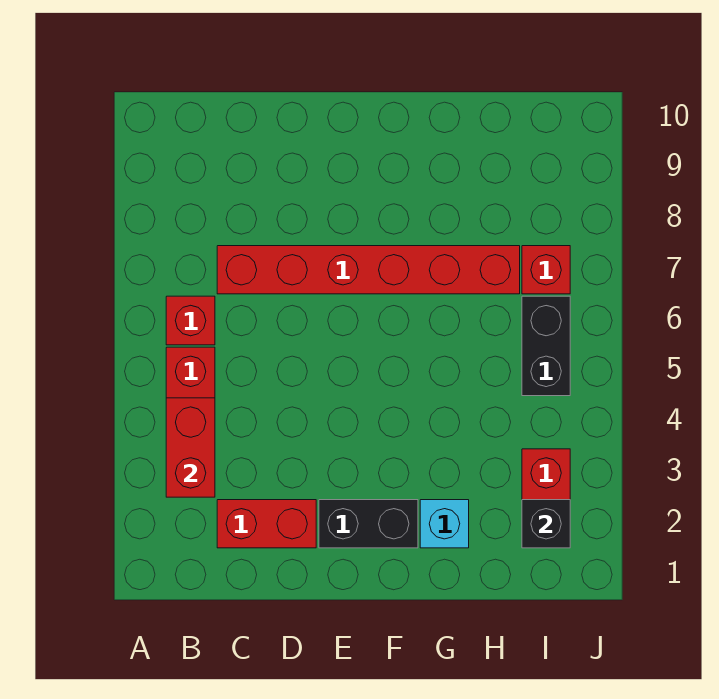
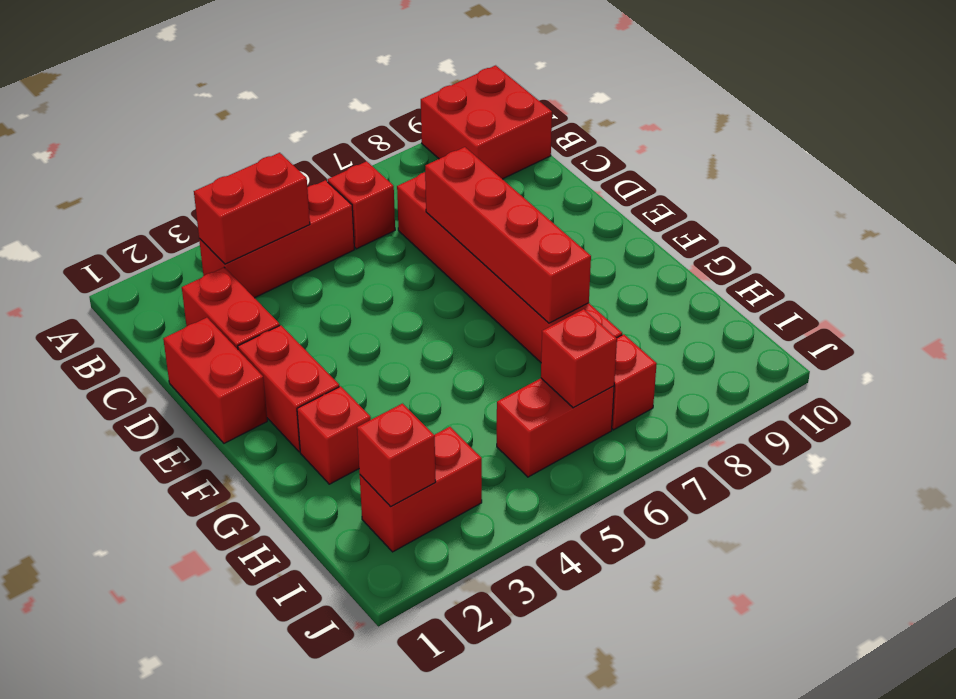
none -> red brick A9:B10 level 1
none -> red brick D1:E1 level 1
none -> red brick D7:G7 level 2
black brick E2:F2 level 1 -> red brick E2:F2 level 1
cyan brick G2 level 1 -> red brick G2 level 1
black brick I2 level 2 -> red brick I2 level 2
black brick I5:I6 level 1 -> red brick I5:I6 level 1
none -> red brick I6 level 2

